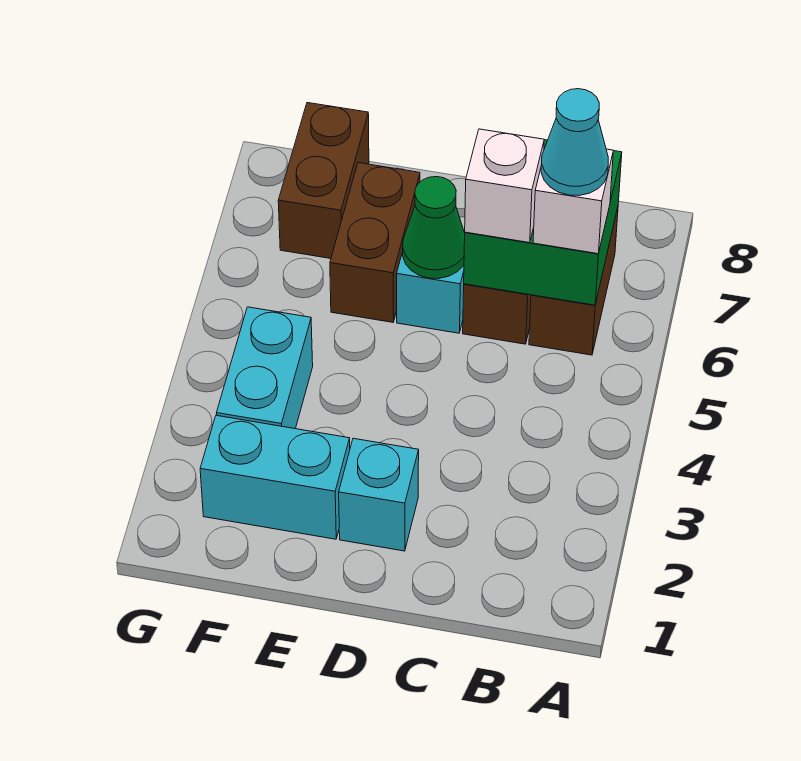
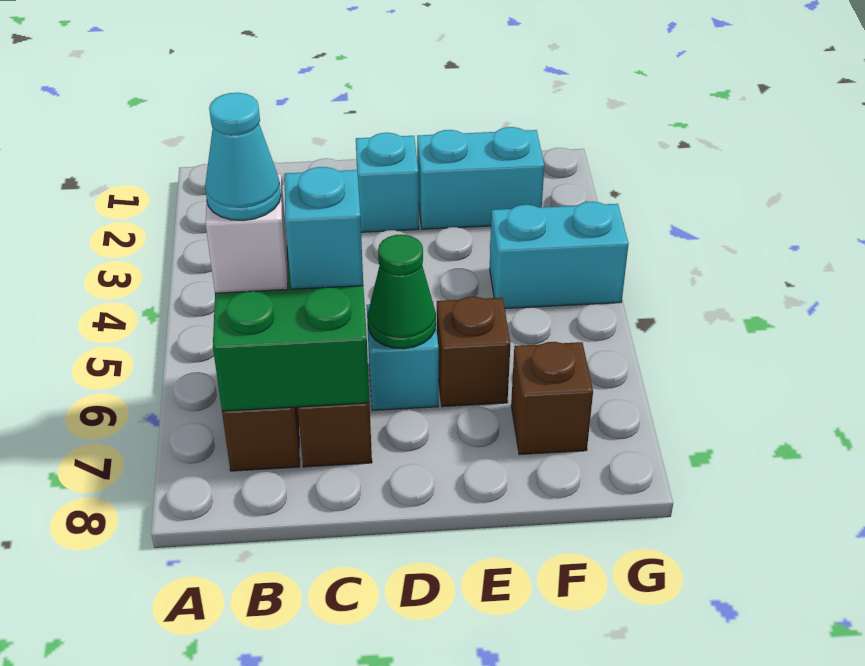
white brick C6 level 3 -> cyan brick C6 level 3
brown brick E6:E7 level 1 -> brown brick E6 level 1
cyan brick F3:F4 level 1 -> cyan brick F4:G4 level 1
brown brick F7:F8 level 1 -> brown brick F7 level 1

